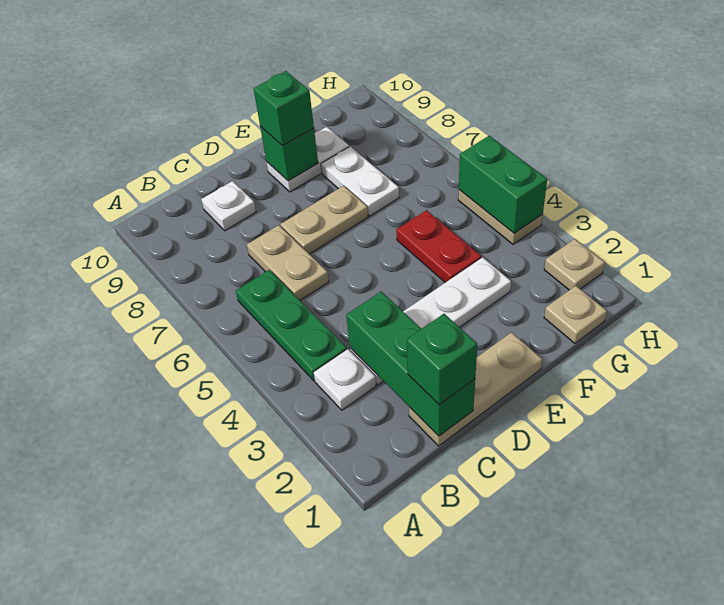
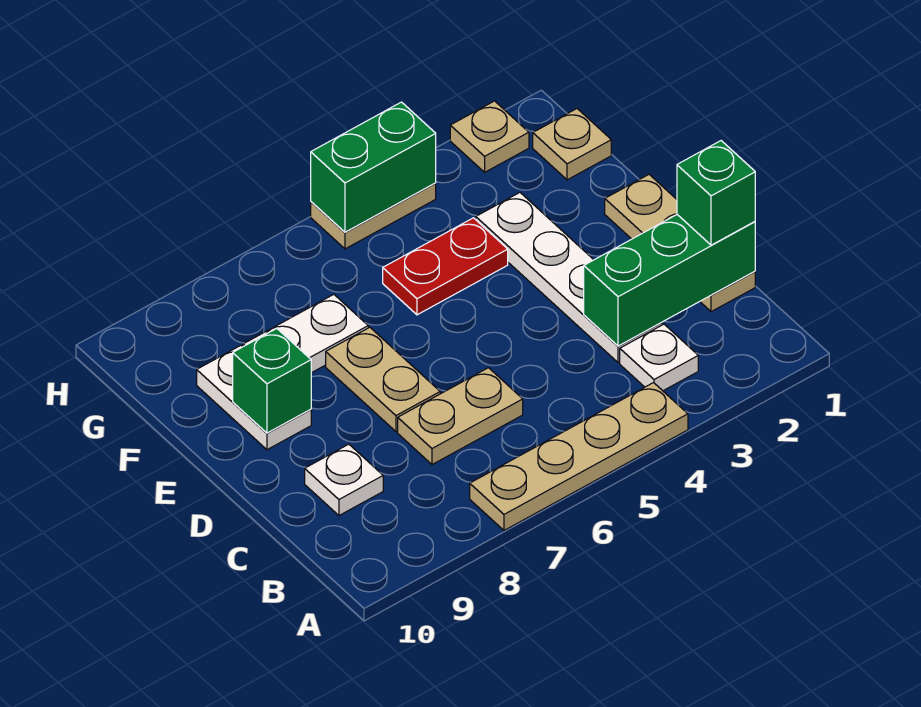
none -> tan plate A4:A7 level 1
green plate B4:B6 level 1 -> none
green brick E9 level 3 -> none

